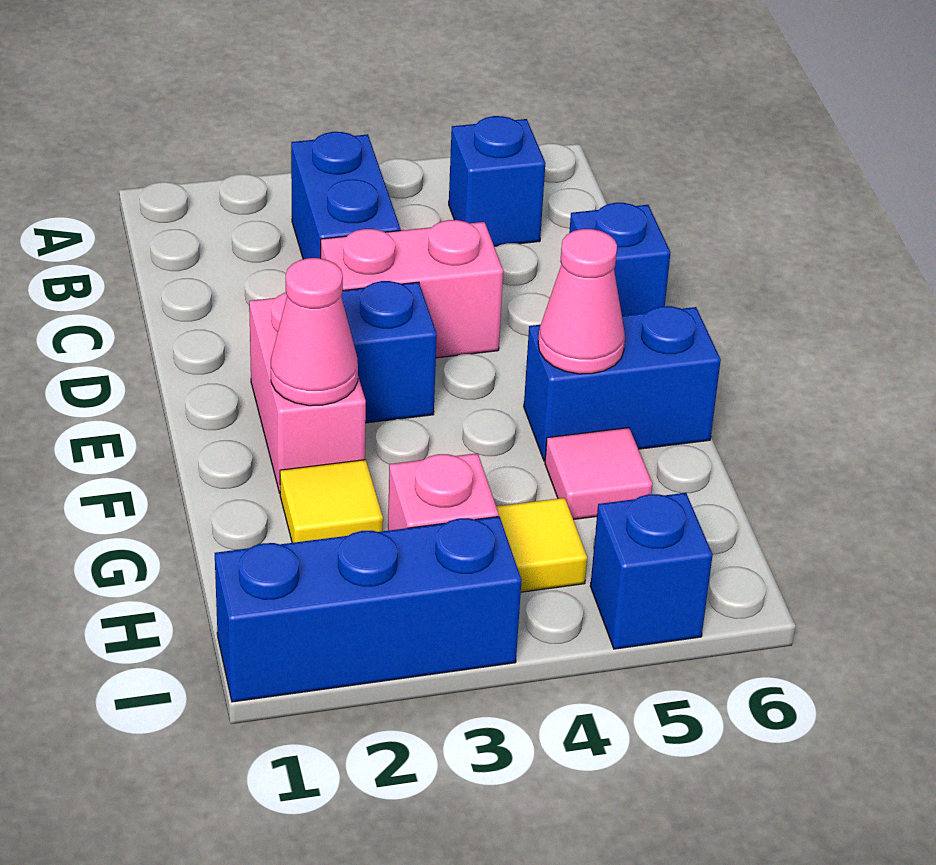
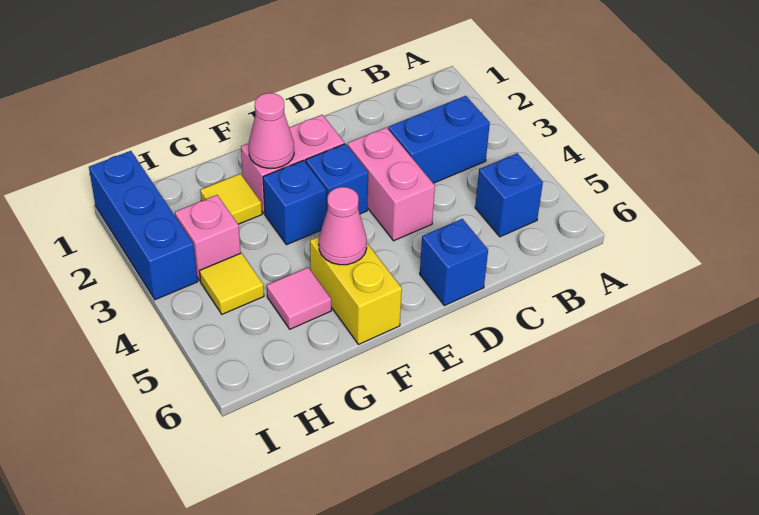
blue brick F5:F6 level 1 -> yellow brick F5:F6 level 1
blue brick I5 level 1 -> blue brick F3 level 1

